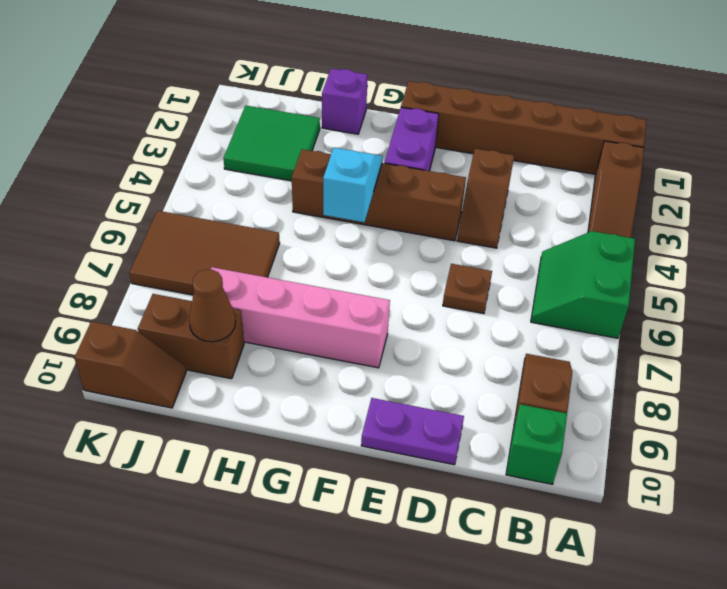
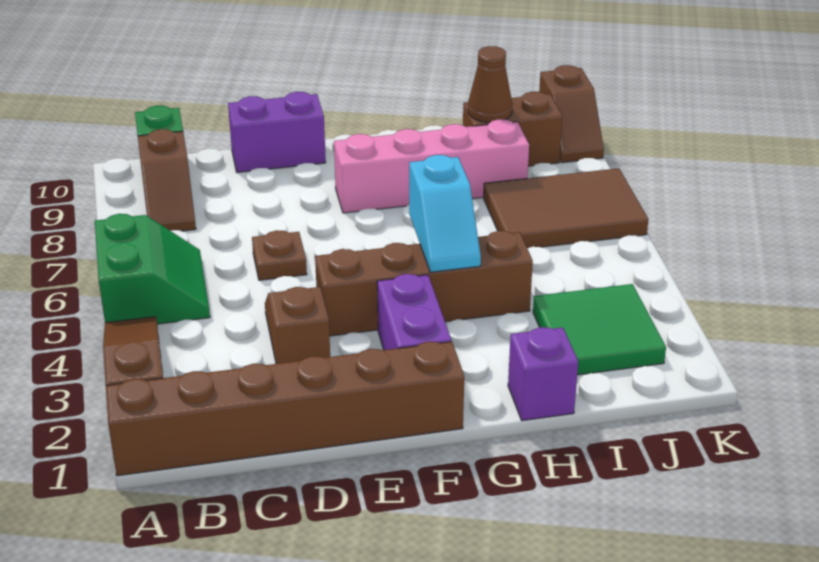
purple plate D10:E10 level 1 -> purple brick D10:E10 level 1
brown slope J10:K10 level 1 top K -> brown slope K9:K10 level 1 top 10

